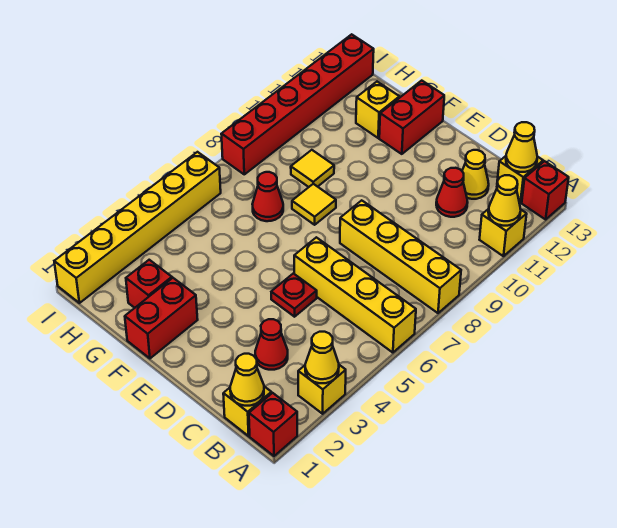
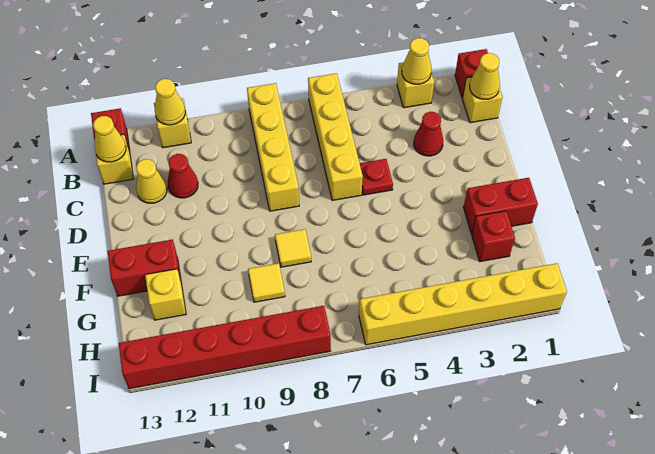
red cone G7 level 1 -> none

